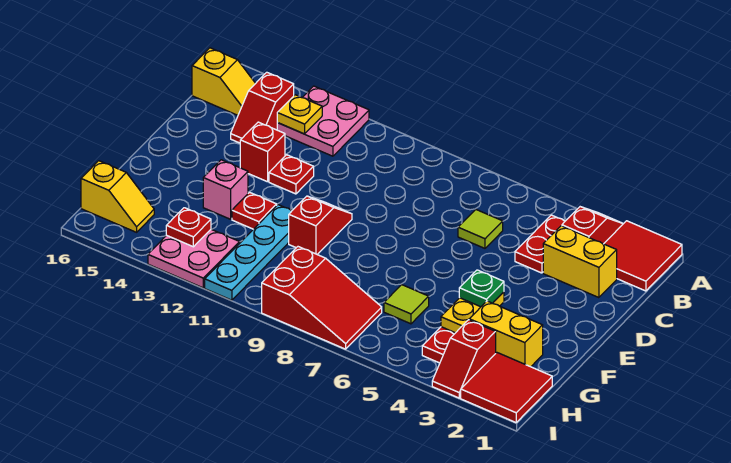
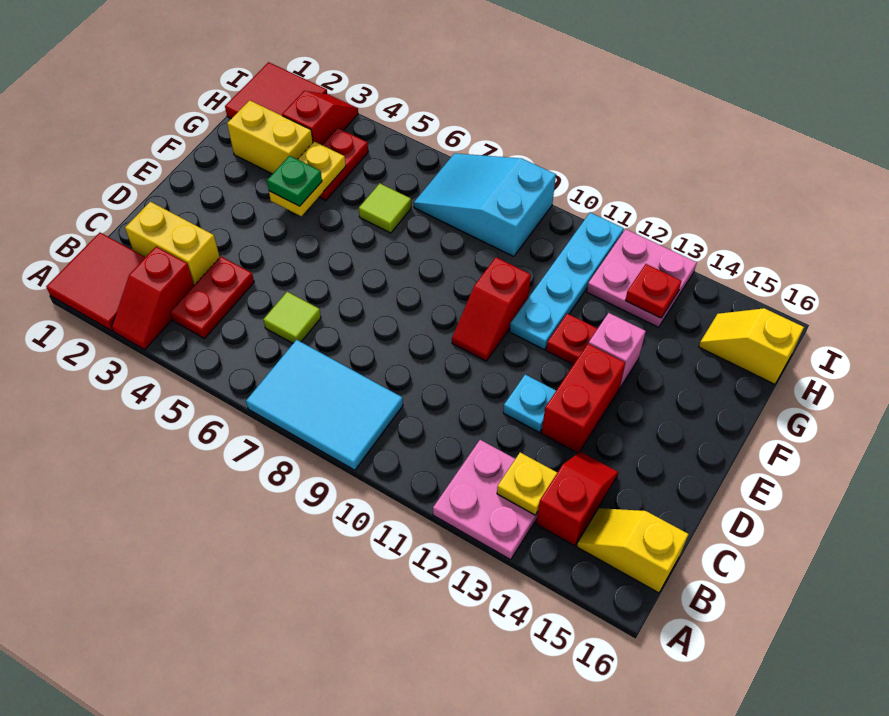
none -> cyan tile A7:B9 level 1
red plate D12 level 1 -> cyan plate D12 level 1
red brick D13 level 1 -> red brick D13:E13 level 1
red slope H7:I9 level 1 top 9 -> cyan slope H7:I9 level 1 top 9

